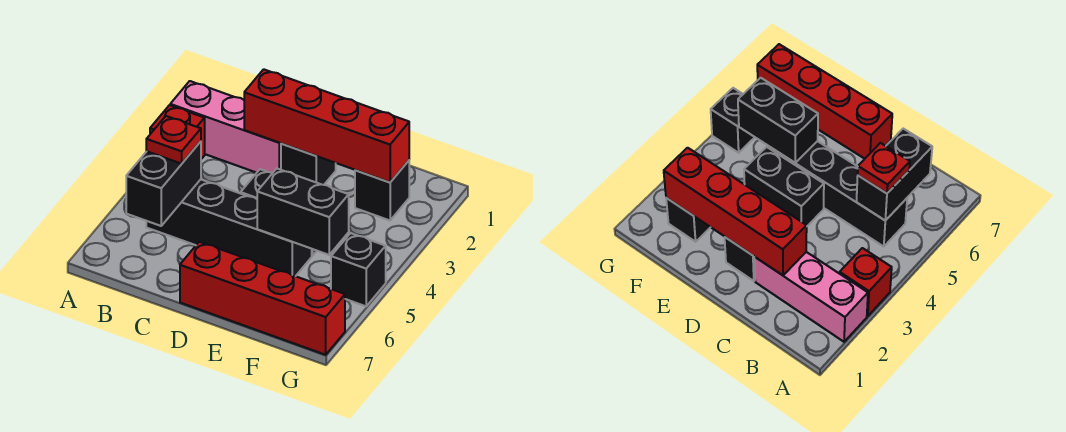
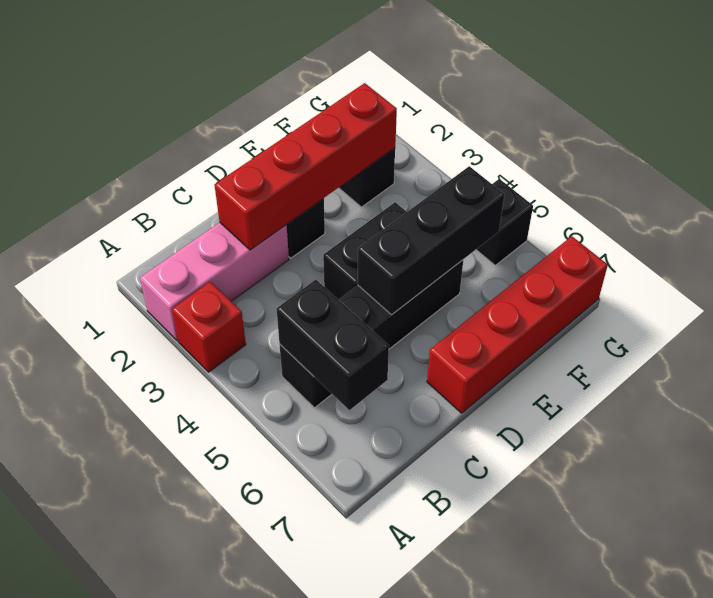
red plate B5 level 3 -> none
black brick E5:F5 level 2 -> black brick D5:F5 level 2

